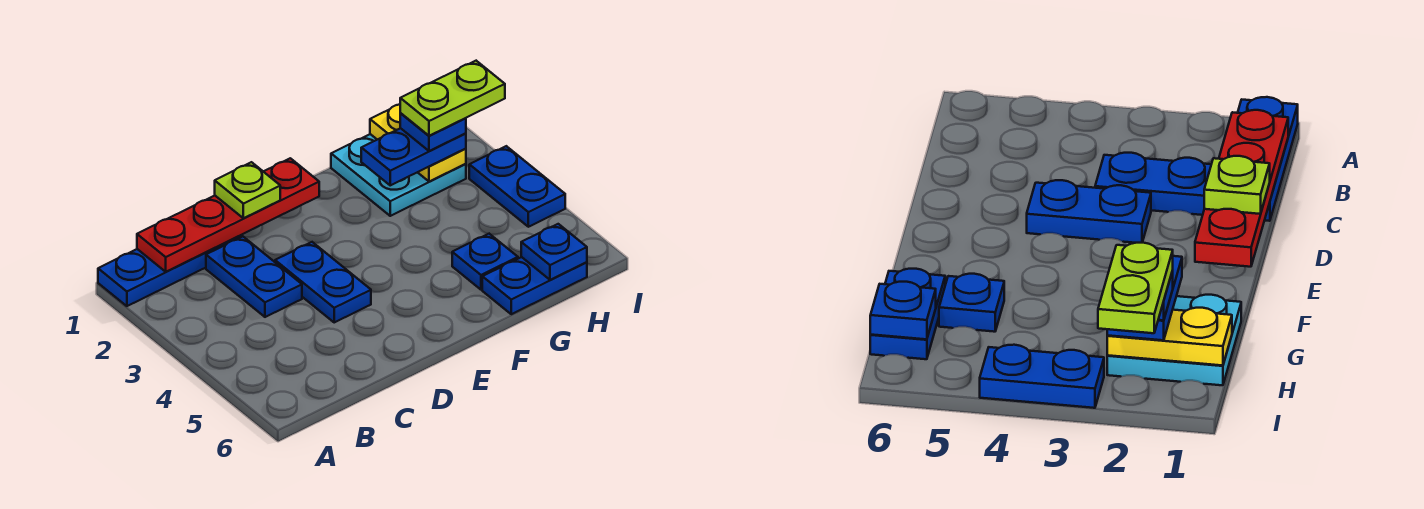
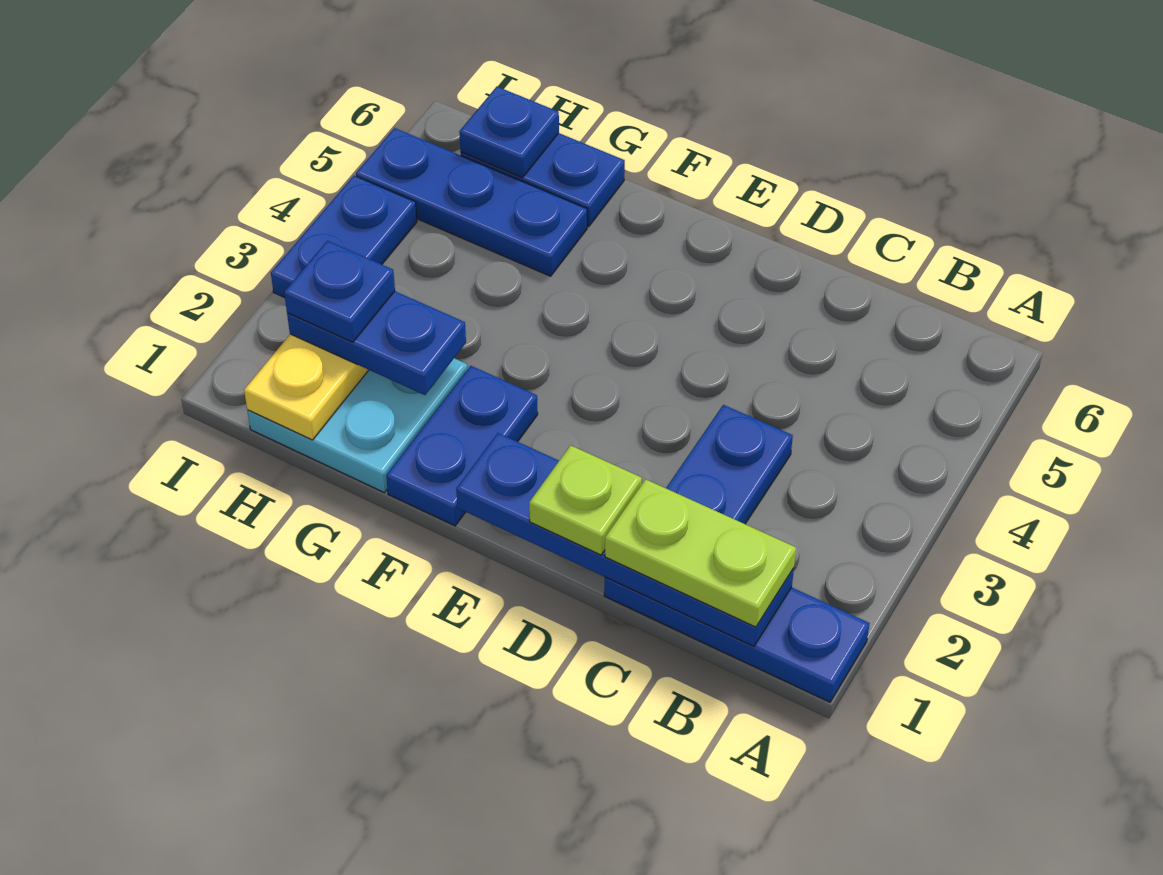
red plate B1:E1 level 2 -> blue plate B1:E1 level 2
blue plate D3:D4 level 1 -> blue plate F1:F2 level 1
blue plate G5 level 1 -> blue plate G5:I5 level 1
lime plate H2:I2 level 5 -> lime plate B1:C1 level 3

